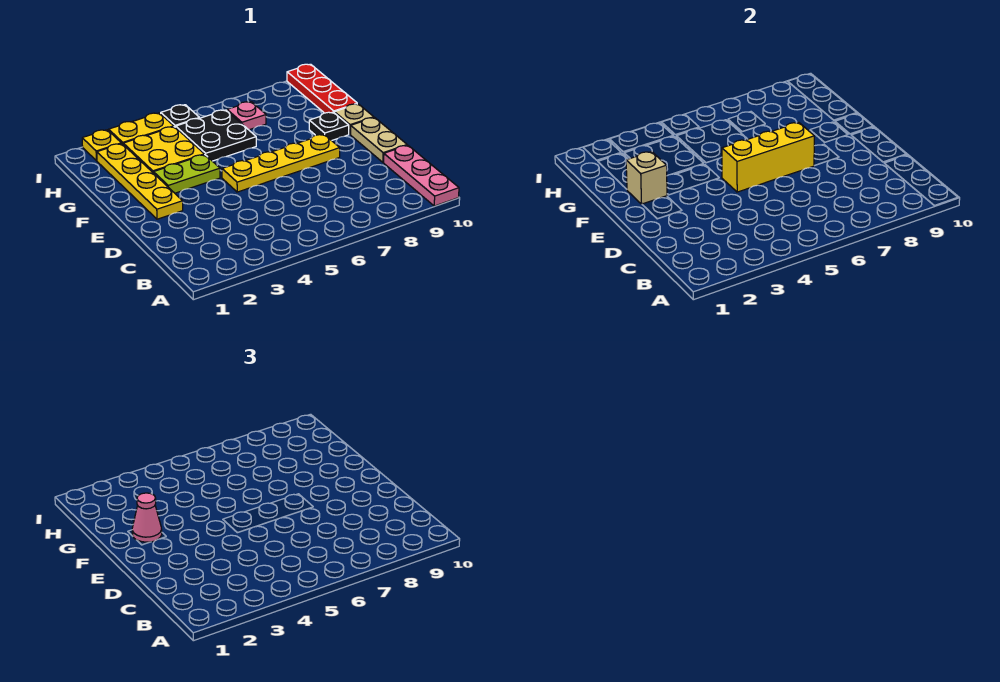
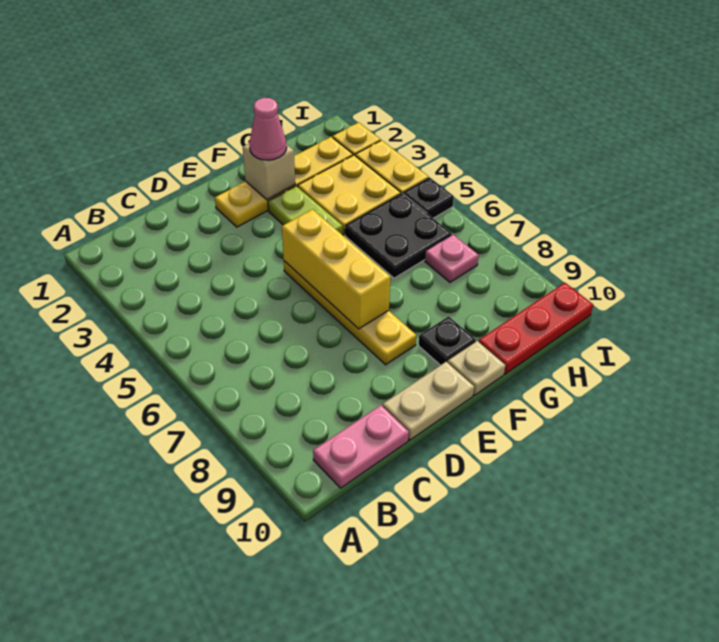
pink plate A10:C10 level 1 -> pink plate B10:C10 level 1

